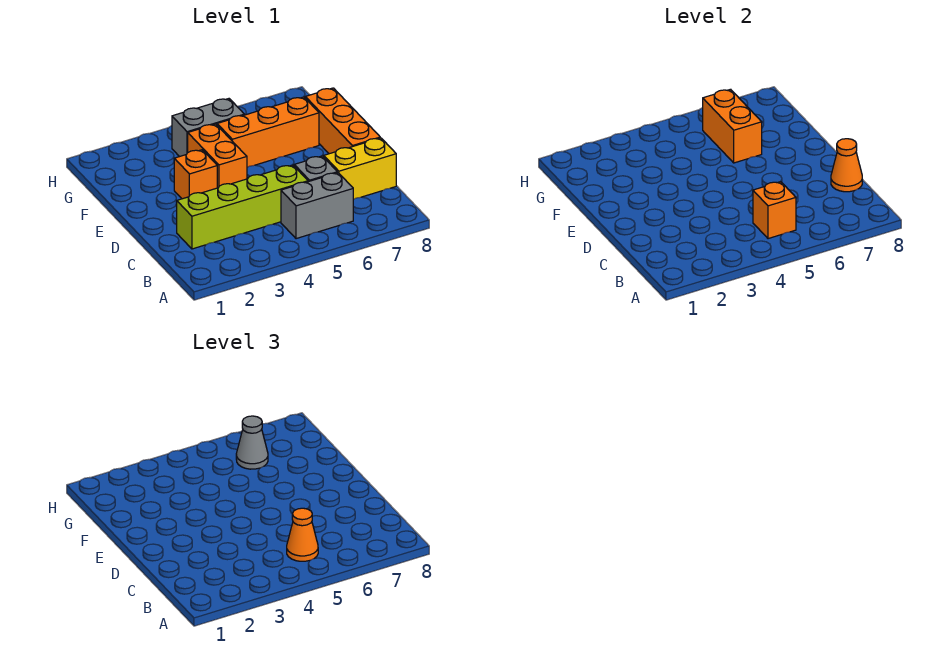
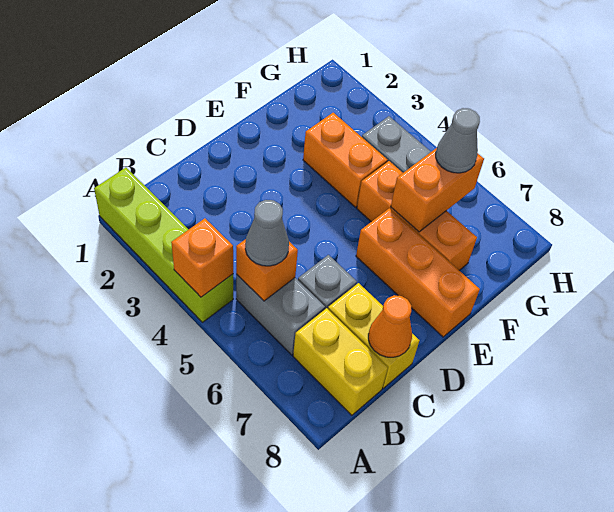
orange cone B5 level 3 -> grey cone B5 level 3
none -> yellow brick B7:B8 level 1
lime brick C2:C5 level 1 -> lime brick A1:A4 level 1
orange brick D8:F8 level 1 -> orange brick E6:E8 level 1
orange brick E3 level 1 -> orange brick A4 level 2
orange brick E4:F4 level 1 -> orange brick F3:F4 level 1

